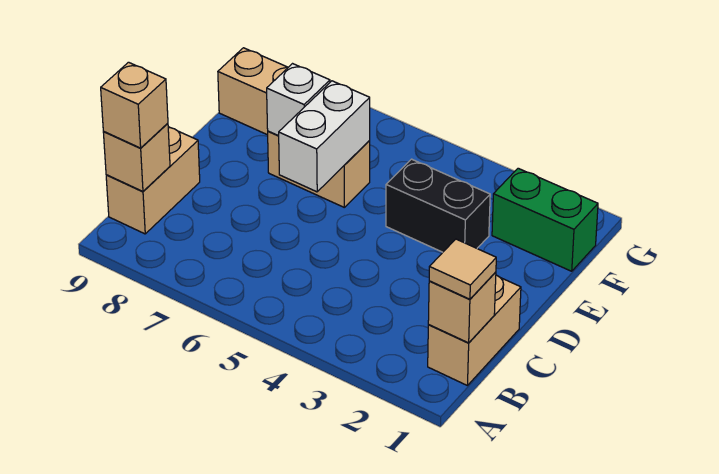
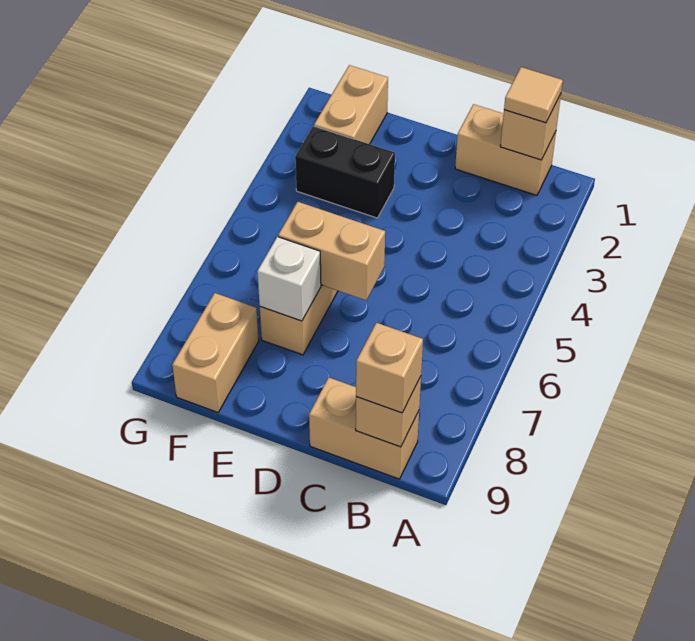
white brick D6:E6 level 2 -> tan brick D6:E6 level 2
black brick E3:E4 level 1 -> black brick E3:F3 level 1
green brick F1:F2 level 1 -> tan brick F1:F2 level 1

